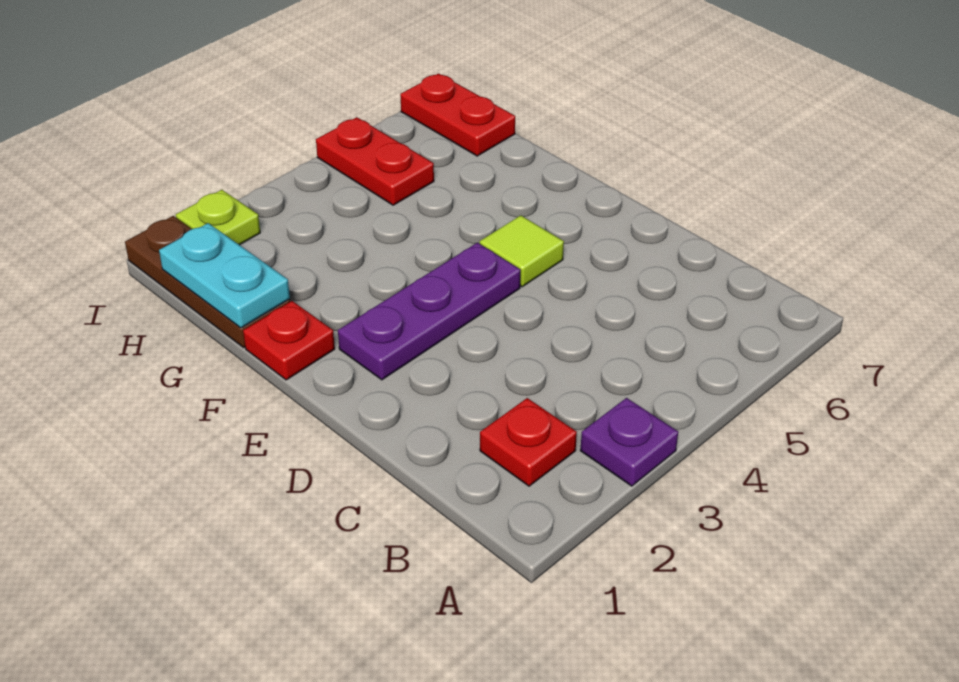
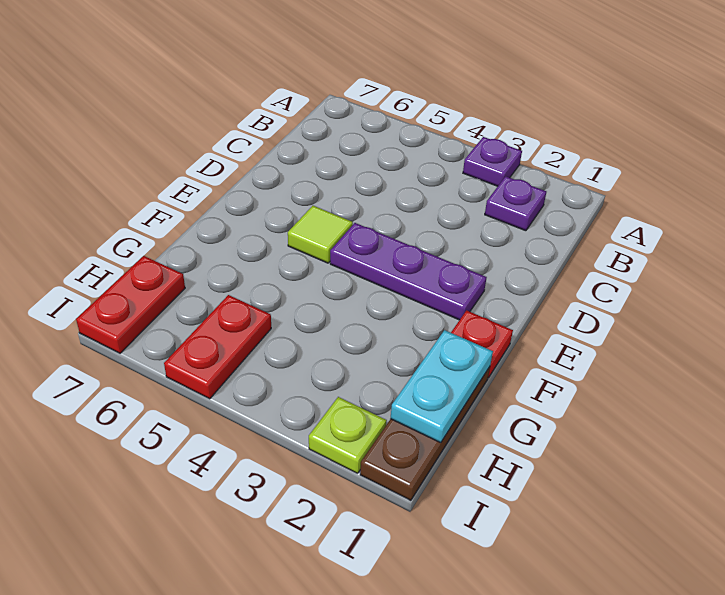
red plate B2 level 1 -> purple plate B2 level 1

